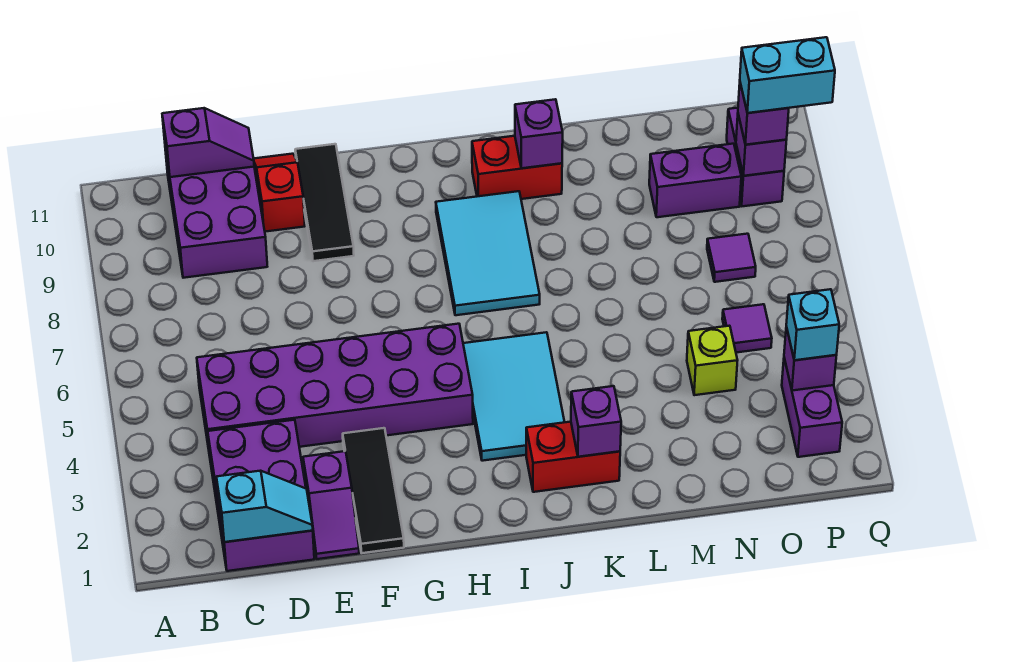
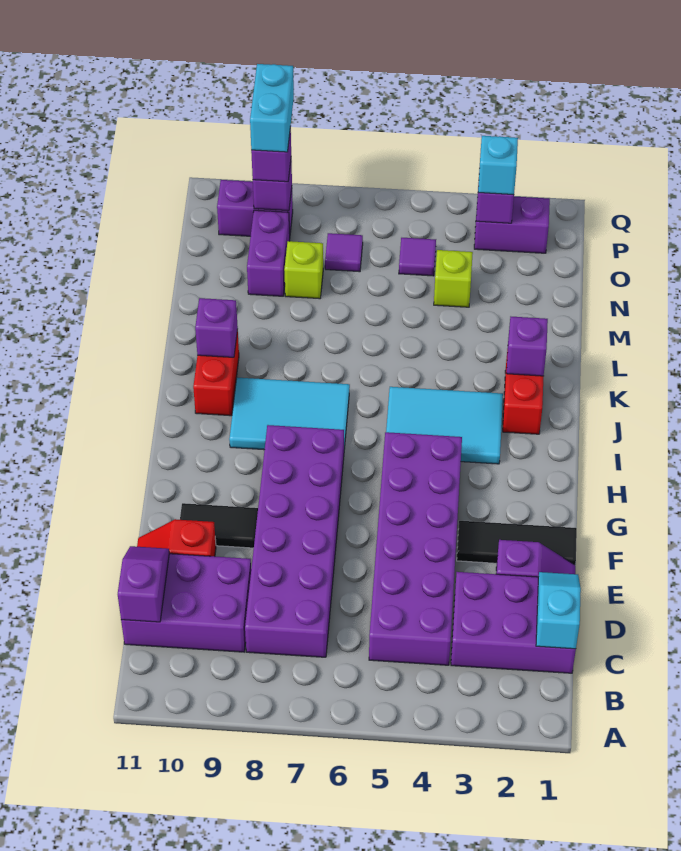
none -> purple brick C7:H8 level 1
black tile F9:F11 level 1 -> black tile F9:F10 level 1
none -> lime brick N8 level 1

